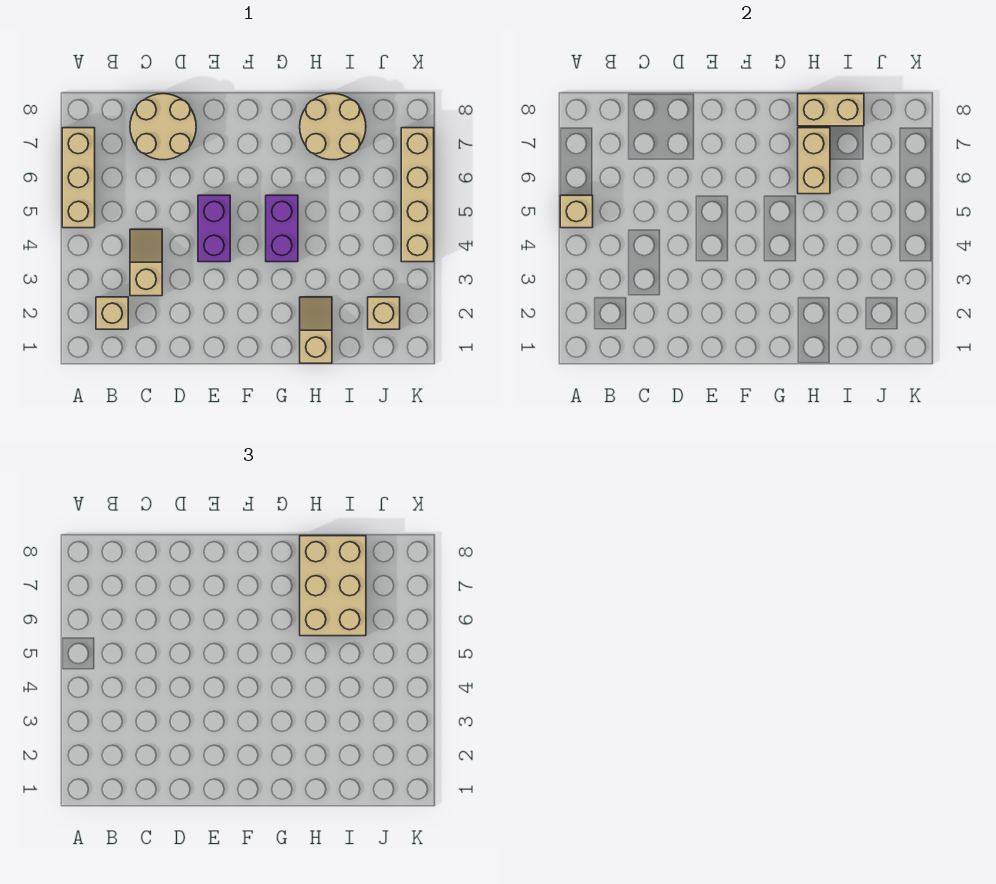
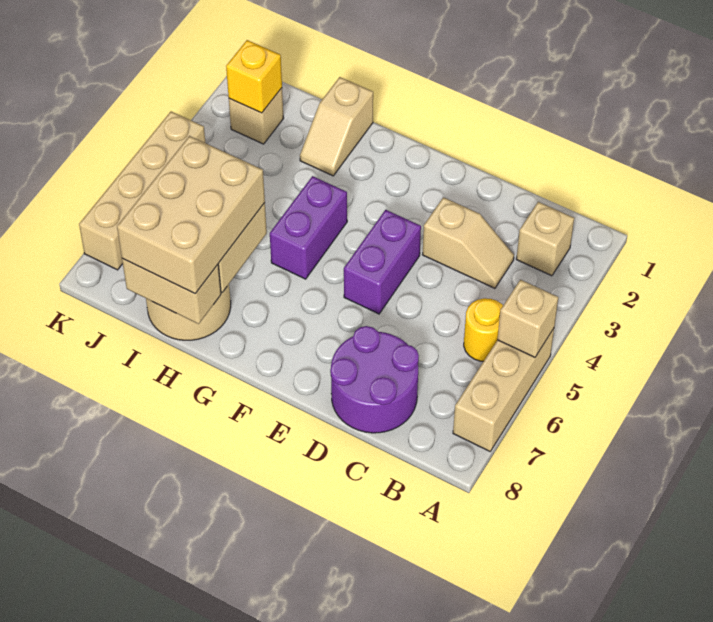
none -> yellow round brick B5 level 1
tan slope C3:C4 level 1 top 3 -> tan slope C3:D3 level 1 top D
tan round brick C7:D8 level 1 -> purple round brick C7:D8 level 1
none -> yellow brick J2 level 2

